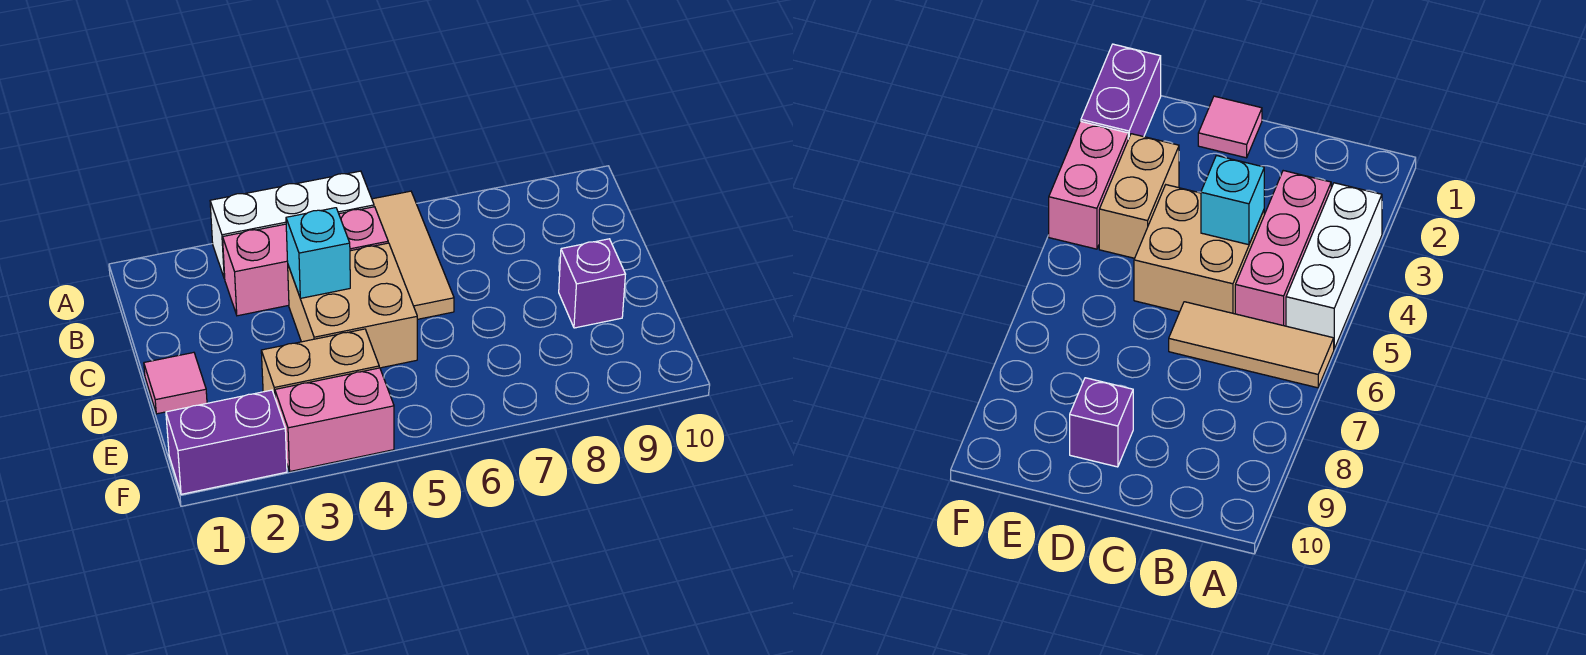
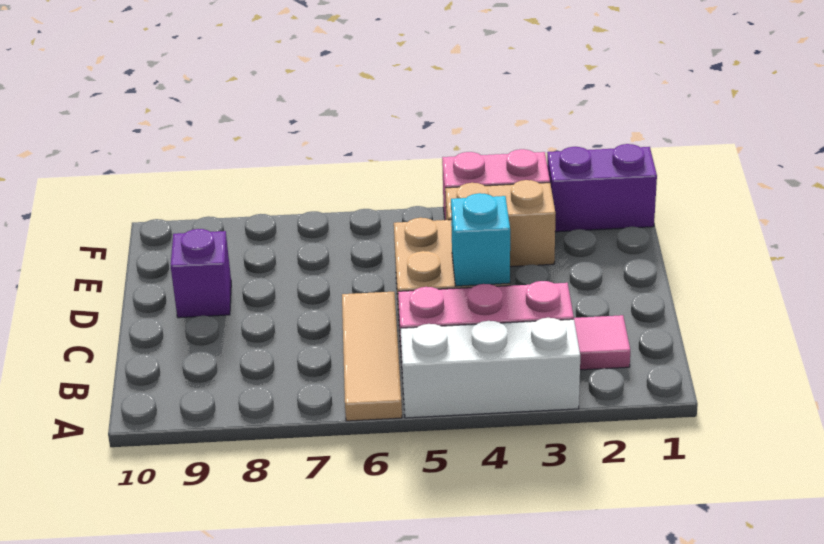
pink tile D1 level 1 -> pink tile B2 level 1

